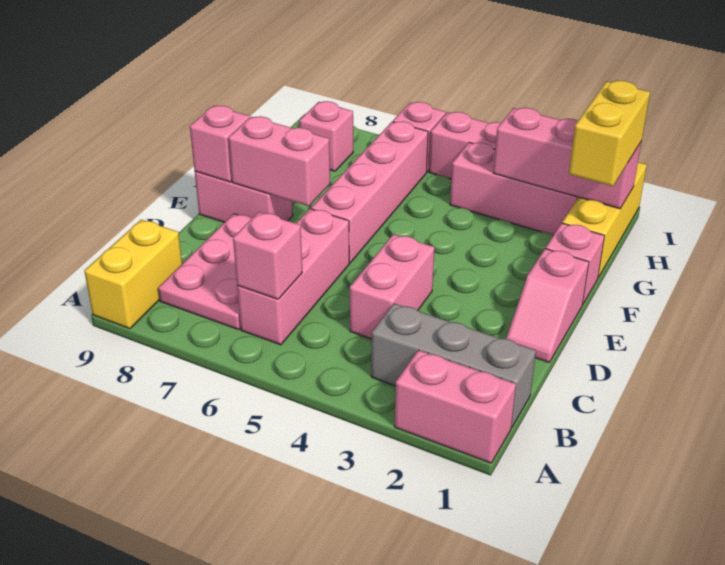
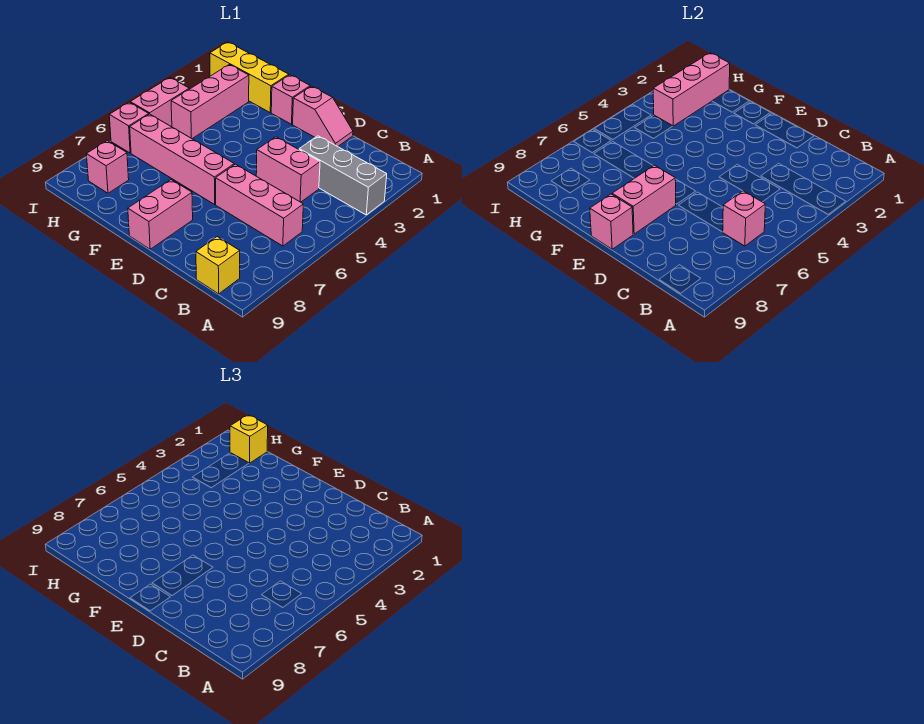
pink brick A1:A2 level 1 -> none
yellow brick A9:B9 level 1 -> yellow brick B9 level 1
grey brick B1:B3 level 1 -> grey brick A3:C3 level 1
pink plate B7:D8 level 1 -> none
yellow brick G1:H1 level 3 -> yellow brick H1 level 3

